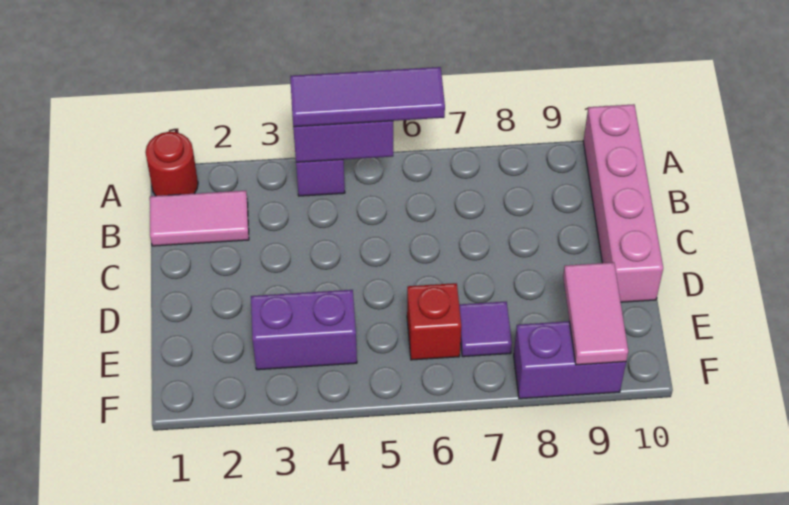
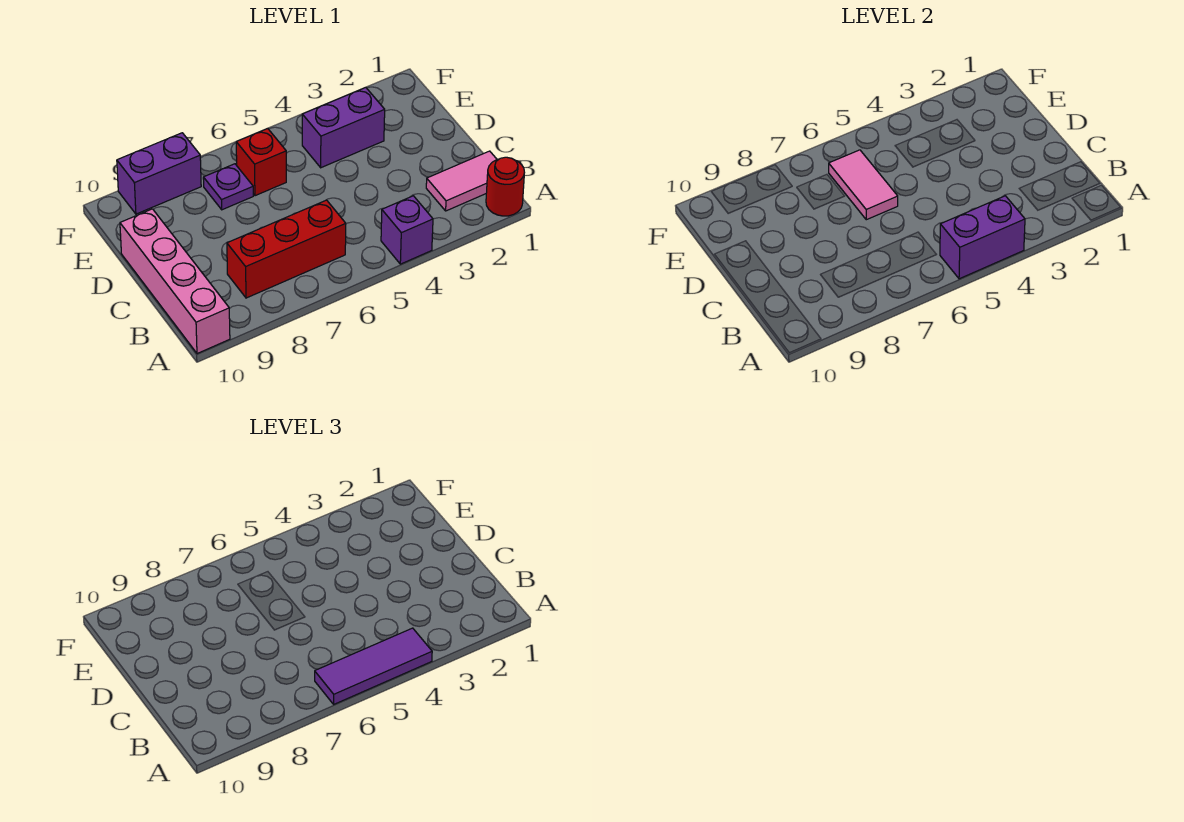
none -> red brick B6:B8 level 1
purple tile E7 level 1 -> purple plate E7 level 1
pink tile E9:F9 level 2 -> pink tile D6:E6 level 2

